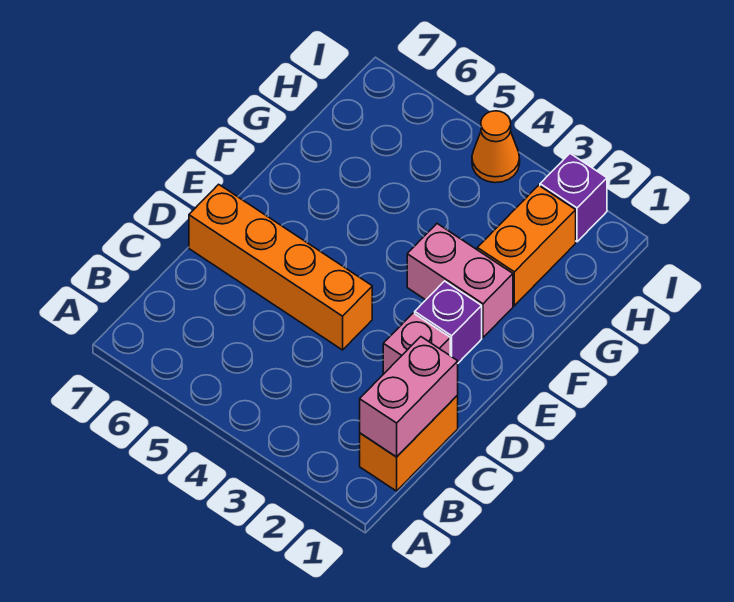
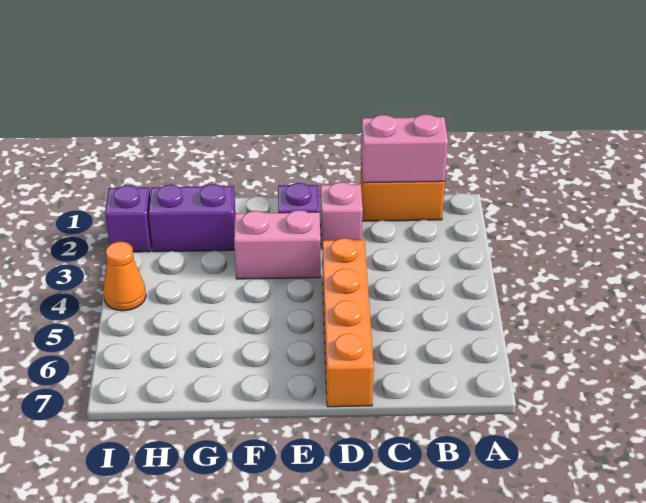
pink brick F2:F3 level 1 -> pink brick E3:F3 level 1
orange brick G2:H2 level 1 -> purple brick G2:H2 level 1

